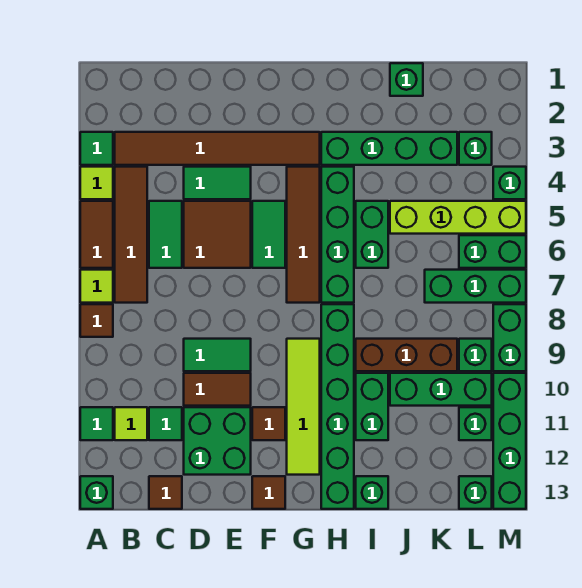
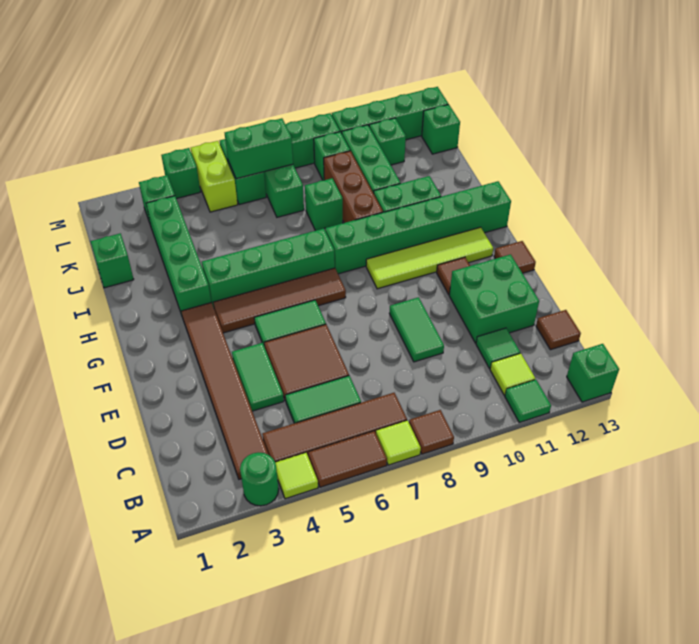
green tile A3 level 1 -> green round brick A3 level 1
brown tile D10:E10 level 1 -> none
green brick I5:I6 level 1 -> green brick L6:L7 level 2
green brick I13 level 1 -> green brick J8 level 1
lime brick J5:M5 level 1 -> lime brick L5:M5 level 1

